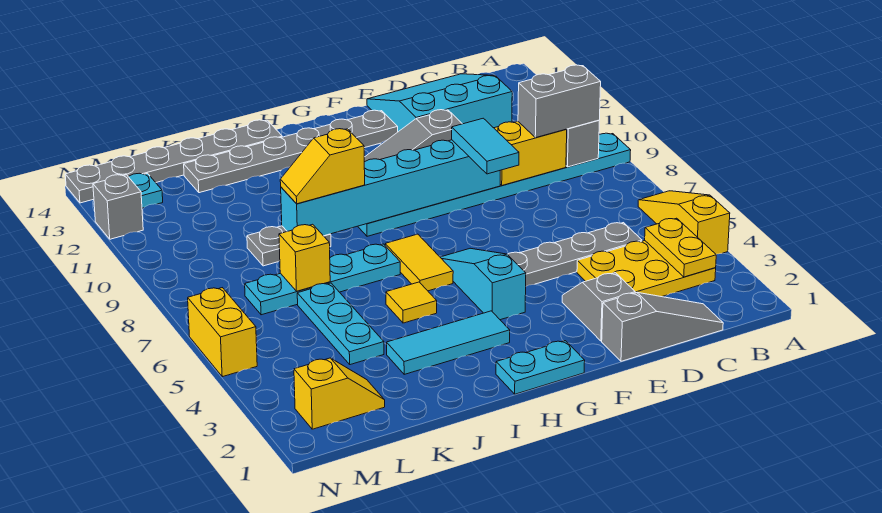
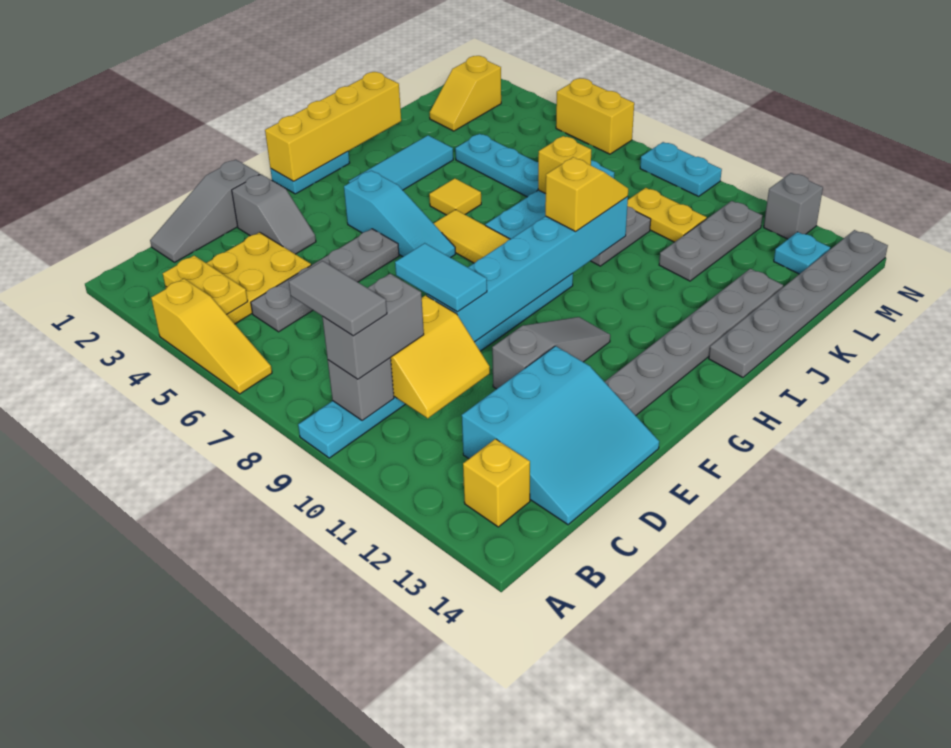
none -> grey tile B8:B9 level 4
none -> yellow brick B13 level 1
none -> yellow brick G1:J1 level 2
none -> grey plate K11:M11 level 1
none -> yellow plate L9:L10 level 1
none -> cyan plate N8:N9 level 1

